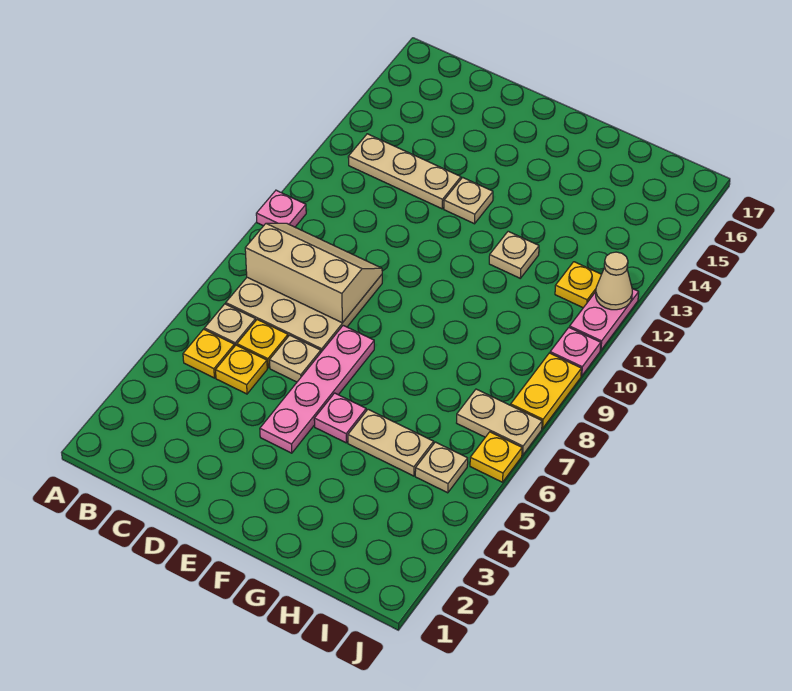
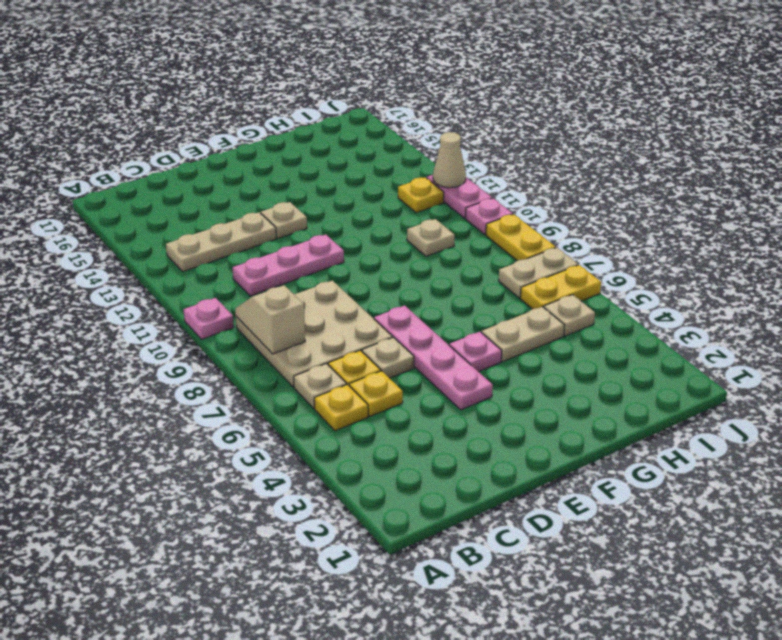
tan slope B8:D9 level 2 top 8 -> tan slope B8:B9 level 2 top 8
none -> pink plate C11:E11 level 1
tan plate G12 level 1 -> tan plate H10 level 1
yellow plate J6 level 1 -> yellow plate I6:J6 level 1

